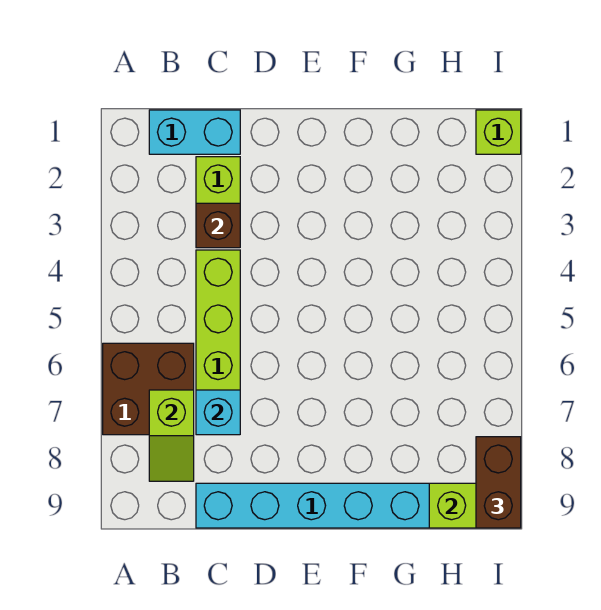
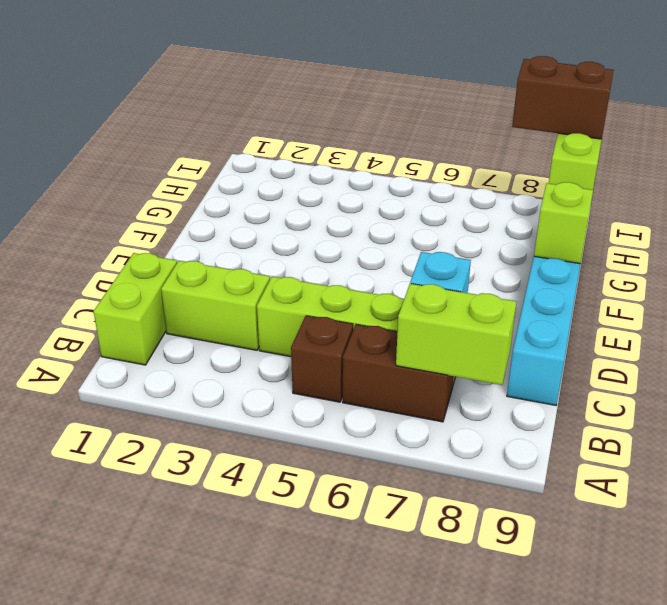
brown brick A6:B7 level 1 -> brown brick B6:B7 level 1
cyan brick B1:C1 level 1 -> lime brick B1:C1 level 1
lime slope B7:B8 level 2 top 7 -> lime brick B7:B8 level 2
brown brick C3 level 2 -> brown brick B5 level 1
lime brick I1 level 1 -> lime brick F9 level 2

